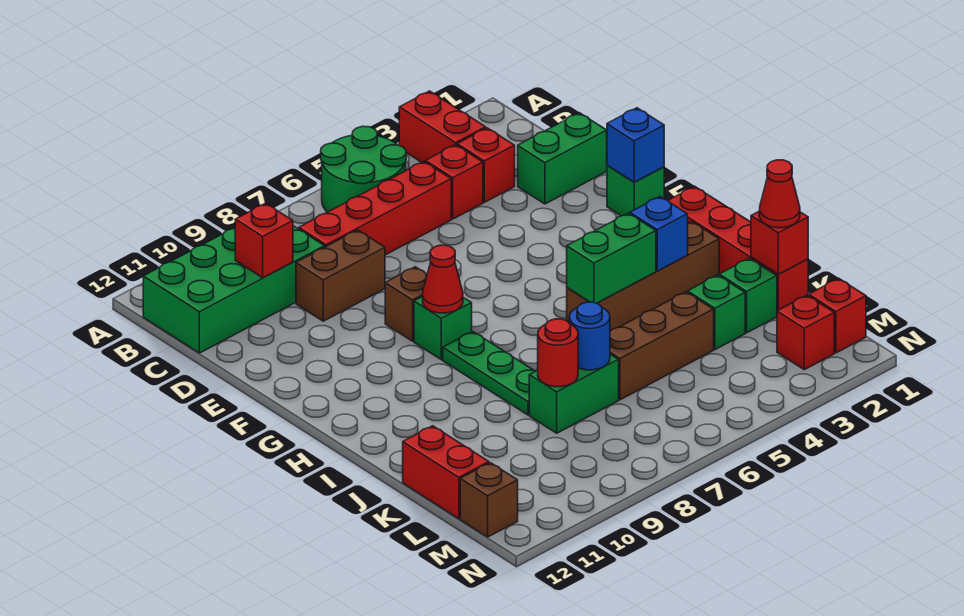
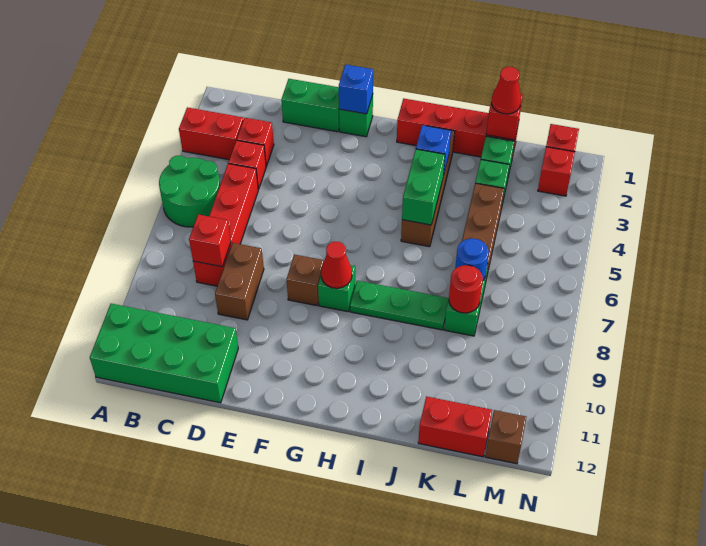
green brick B9:C12 level 1 -> green brick A11:D12 level 1
red brick C10 level 2 -> red brick C8 level 2
green brick D1:D2 level 1 -> green brick D1:E1 level 1

